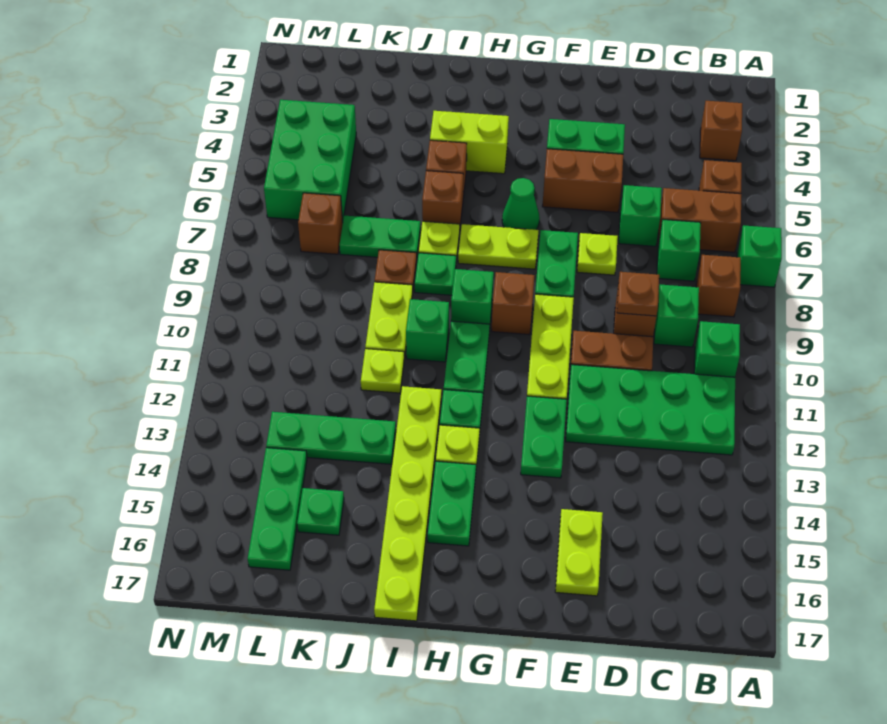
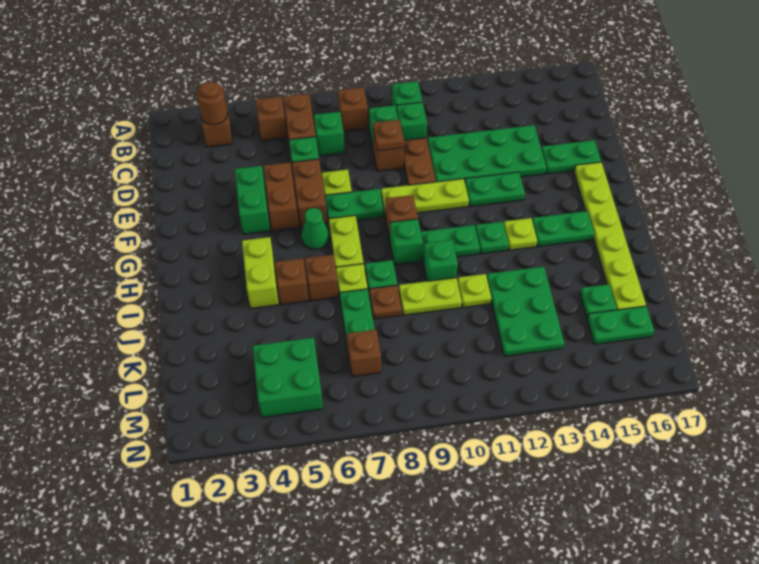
green brick A7 level 1 -> green brick C10 level 1
none -> brown round brick B3 level 2
green plate B11:E12 level 1 -> green plate D11:E14 level 1
none -> brown brick E6:F6 level 1
lime plate E15:E16 level 1 -> green plate E15:E16 level 1
lime plate I12:I17 level 1 -> lime plate F16:K16 level 1
green plate J13:L13 level 1 -> green plate J12:L13 level 1
green brick L4:M6 level 1 -> green brick L4:M5 level 1
green plate L14:L16 level 1 -> green plate L15:L16 level 1

